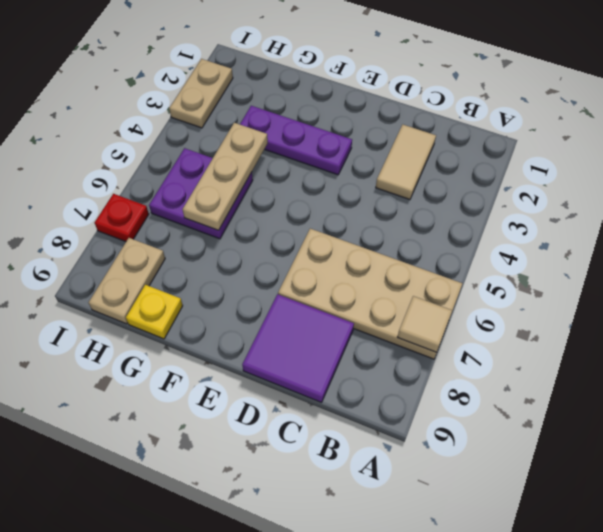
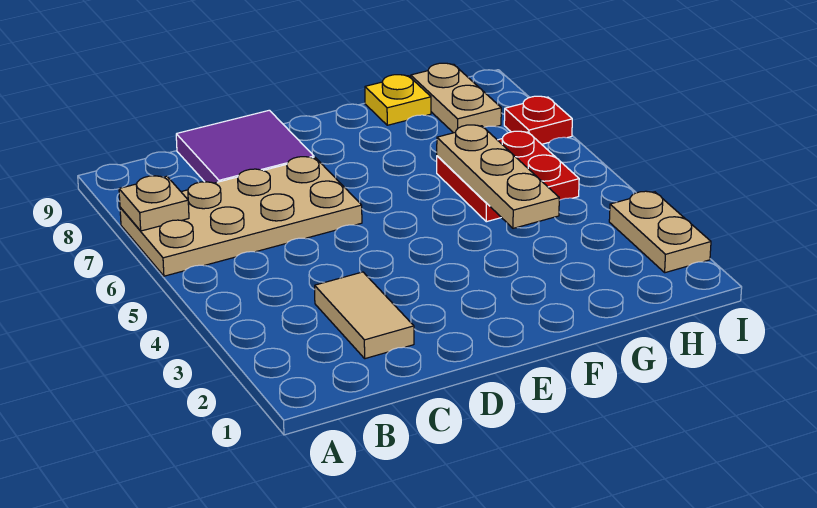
tan tile A7 level 2 -> tan plate A7 level 2
purple plate E3:G3 level 1 -> none
purple plate G5:H6 level 1 -> red plate G5:H6 level 1

